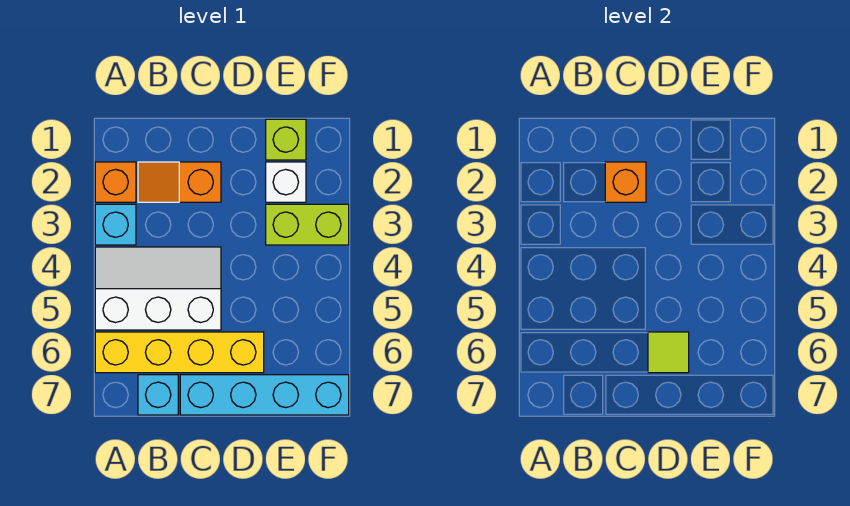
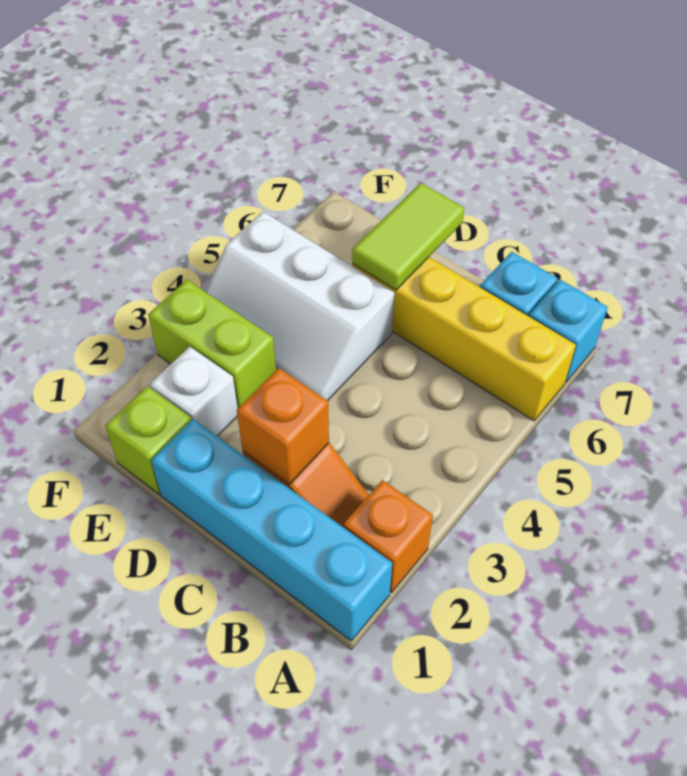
cyan brick A3 level 1 -> cyan brick A7 level 1
white slope A4:C5 level 1 top 5 -> white slope D4:F5 level 1 top 5
cyan brick C7:F7 level 1 -> cyan brick A1:D1 level 1
lime tile D6 level 2 -> lime tile D6:D7 level 2

